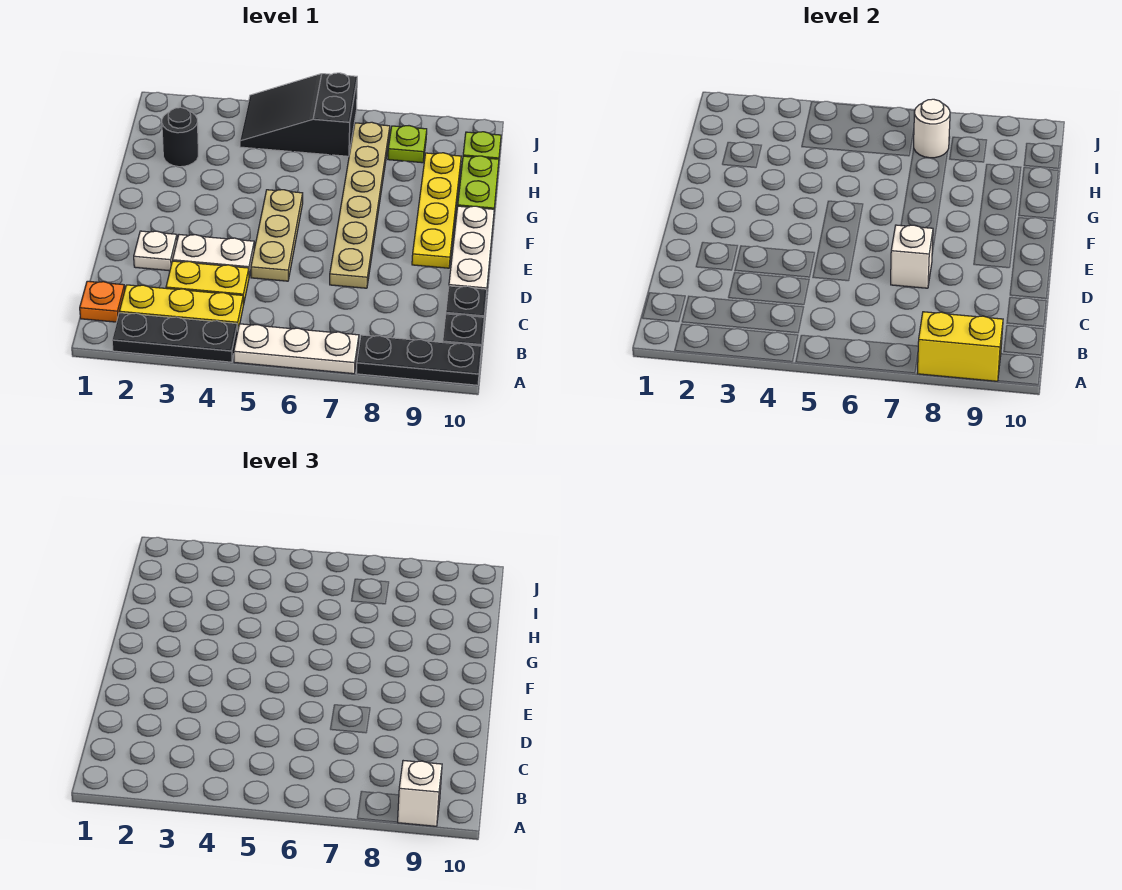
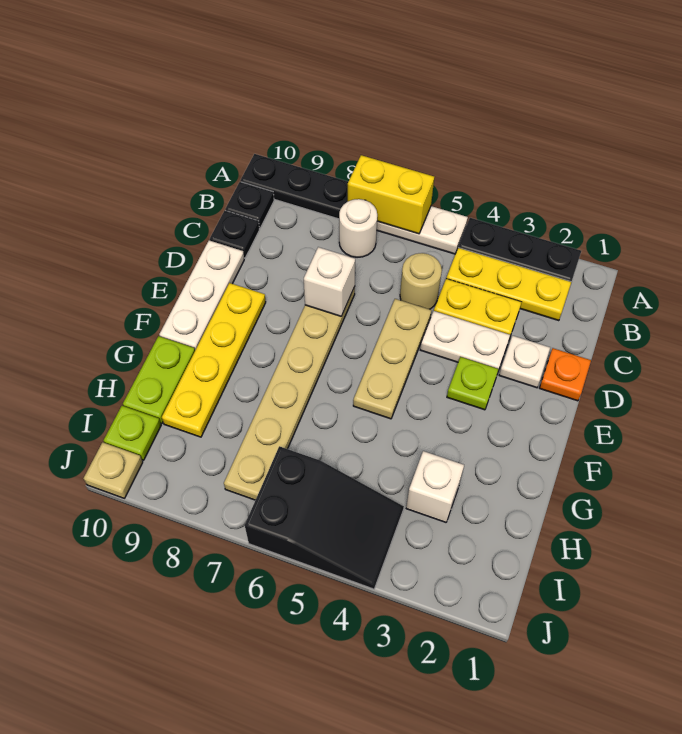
yellow brick A8:A9 level 2 -> yellow brick A6:A7 level 2
white brick A9 level 3 -> white brick H3 level 1
orange plate B1 level 1 -> orange plate D1 level 1
none -> tan round brick C5 level 1
black round brick H2 level 1 -> none
white round brick I7 level 2 -> white round brick B7 level 1
lime plate I8 level 1 -> lime plate E3 level 1
none -> tan plate J10 level 1

